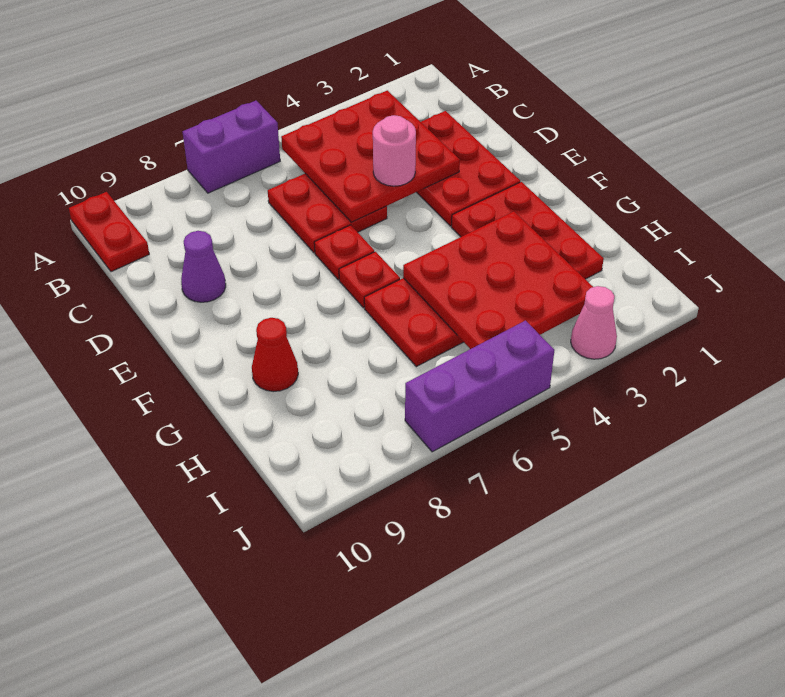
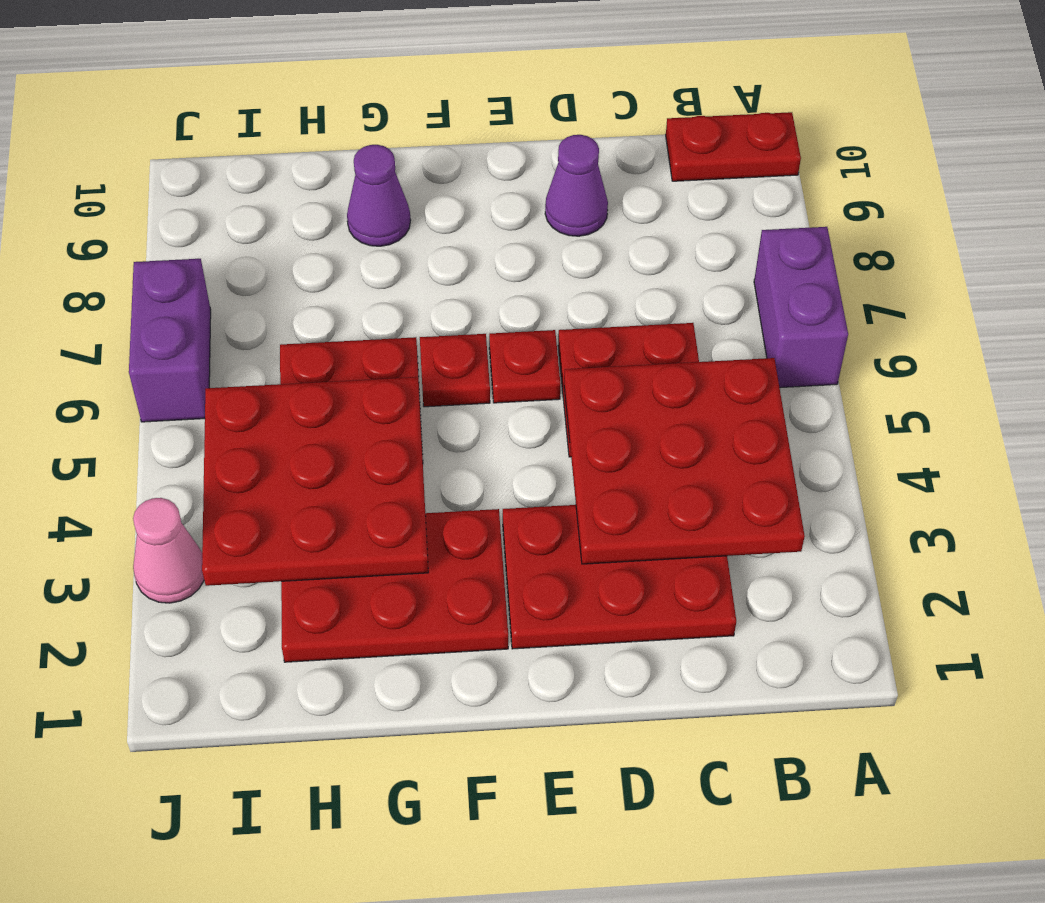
pink round brick D4 level 3 -> none
red cone G9 level 1 -> purple cone G9 level 1
purple brick J5:J7 level 1 -> purple brick J6:J7 level 1

